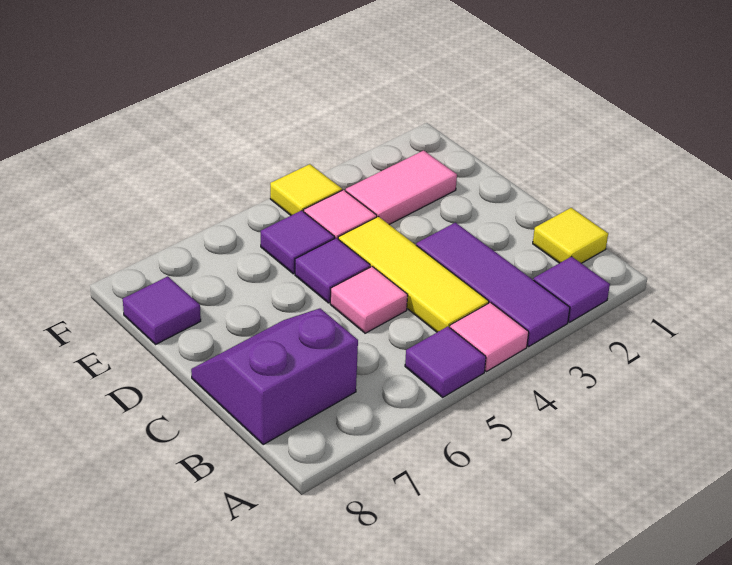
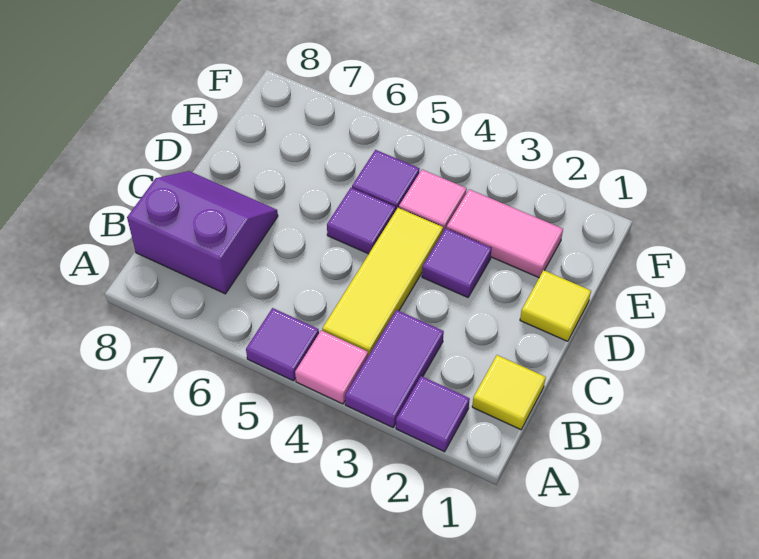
purple tile A3:C3 level 1 -> purple tile A3:B3 level 1
pink tile C5 level 1 -> none
purple tile E8 level 1 -> purple tile D3 level 1
yellow tile F4 level 1 -> yellow tile D1 level 1

